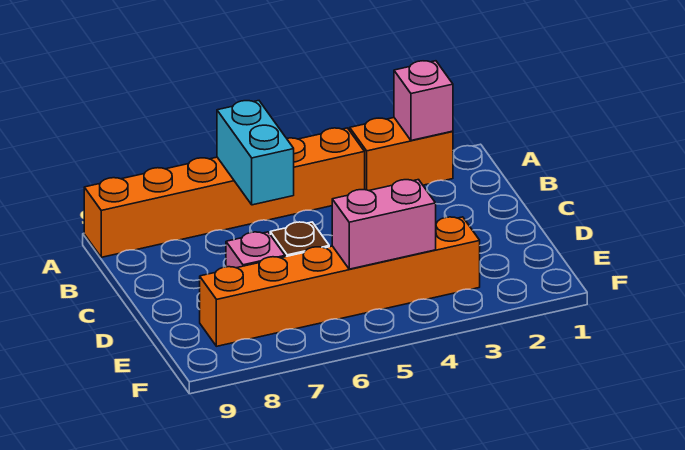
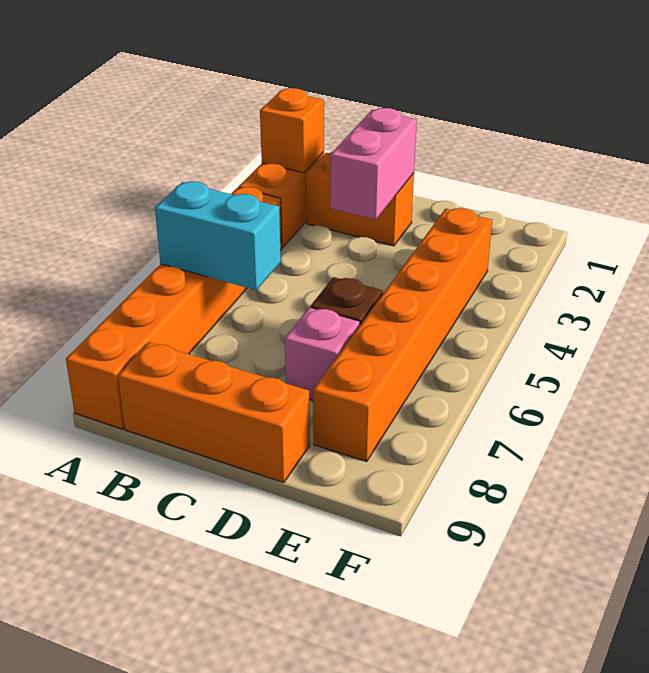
pink brick A2 level 2 -> orange brick A2 level 2
none -> orange brick B2:C2 level 1
none -> orange brick B9:D9 level 1
pink brick E4:E5 level 2 -> pink brick C2:C3 level 2

